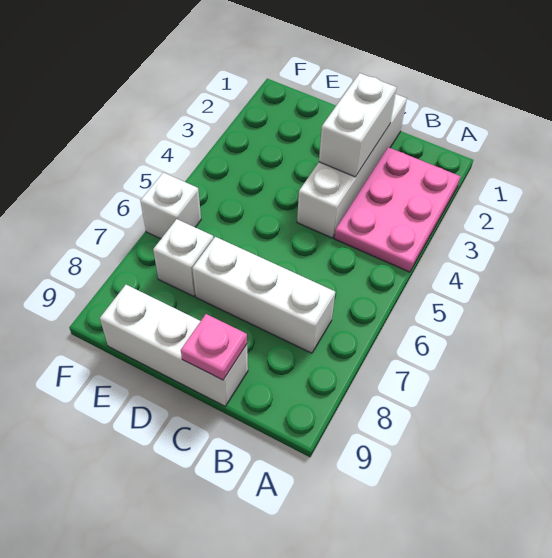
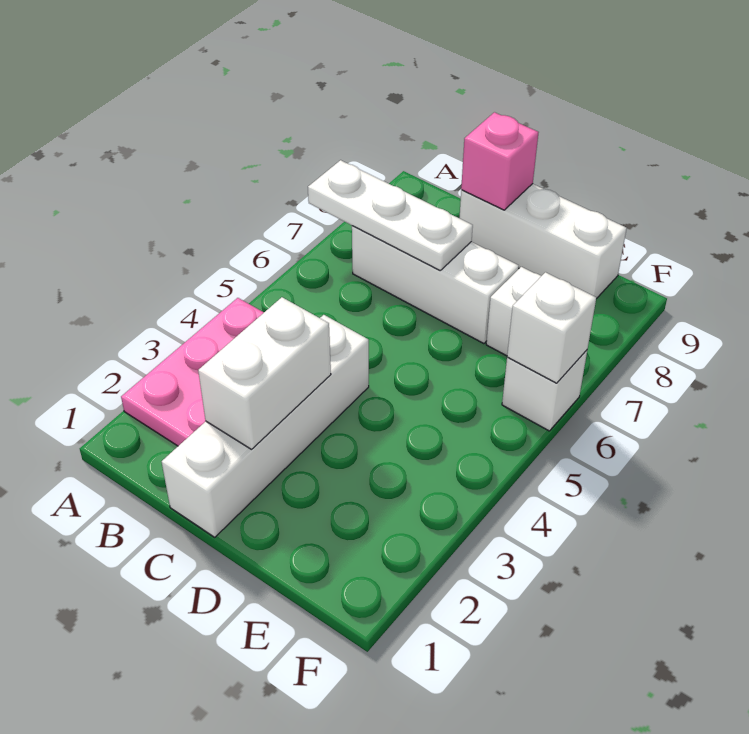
none -> white plate A7:C7 level 2
pink plate C9 level 2 -> pink brick C9 level 2
none -> white brick F6 level 2

